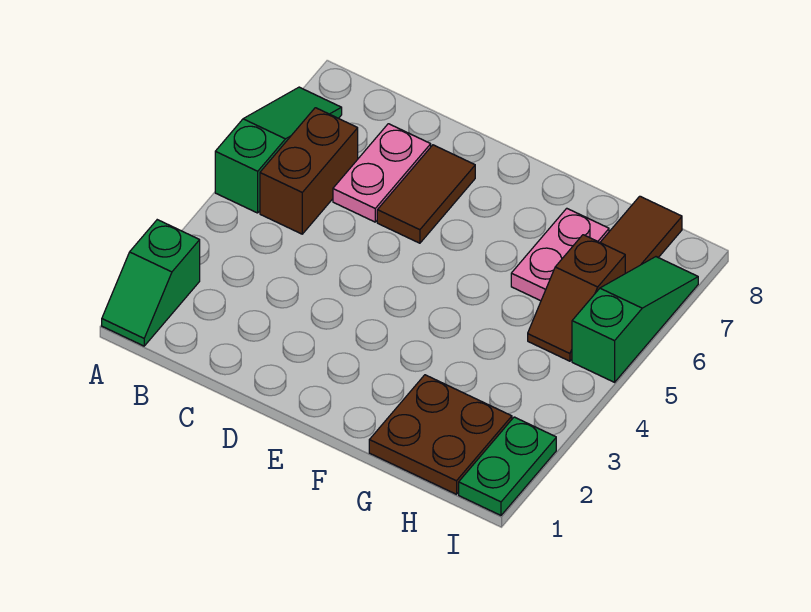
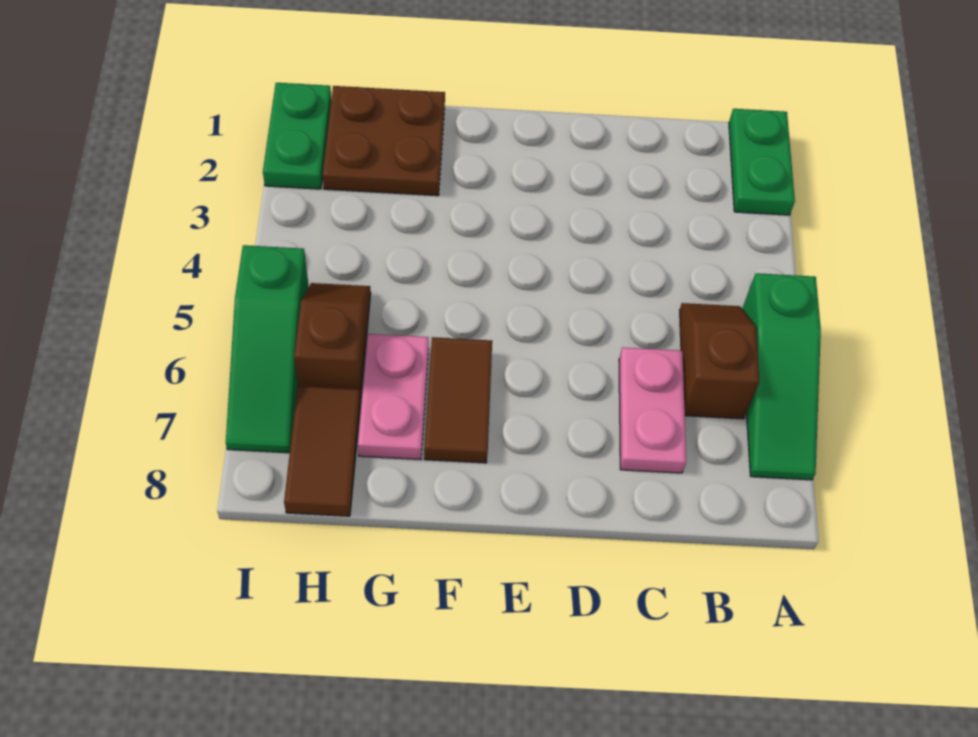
green slope A1:A2 level 1 top 2 -> green plate A1:A2 level 1
brown brick B5:B6 level 1 -> brown slope B5:B6 level 1 top 6
brown tile D6:D7 level 1 -> brown tile F6:F7 level 1

